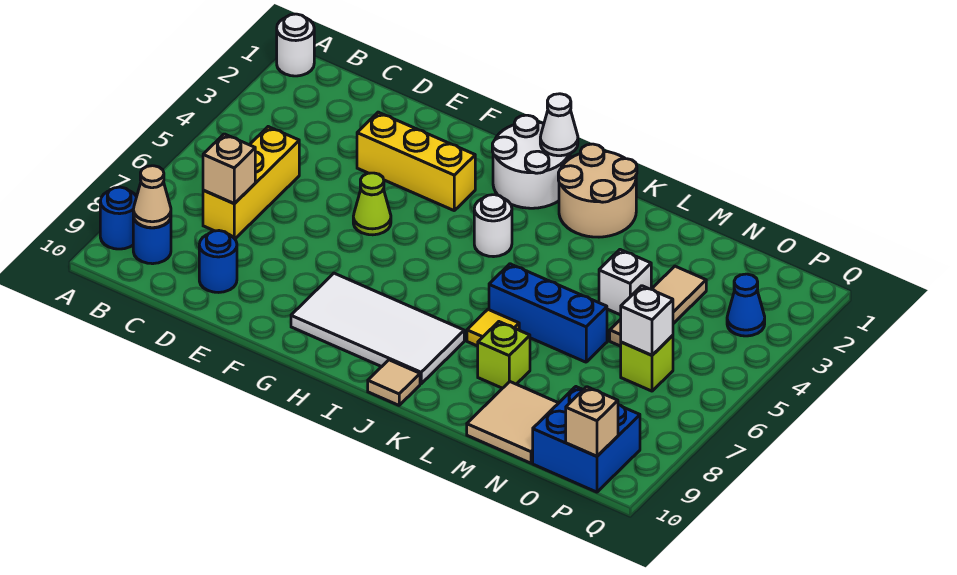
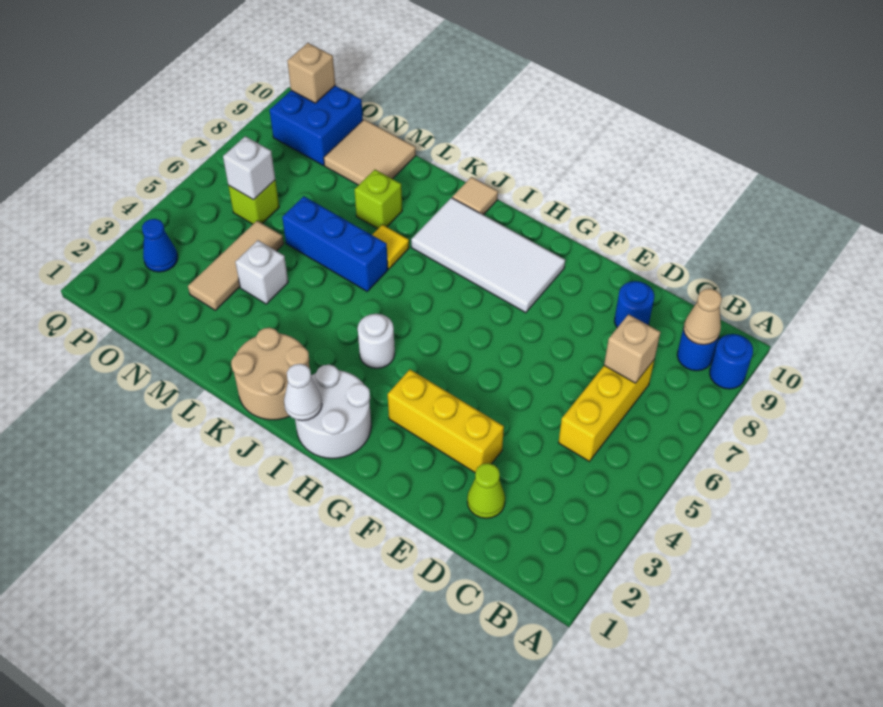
white round brick A1 level 1 -> none
lime cone F5 level 1 -> lime cone D2 level 1

